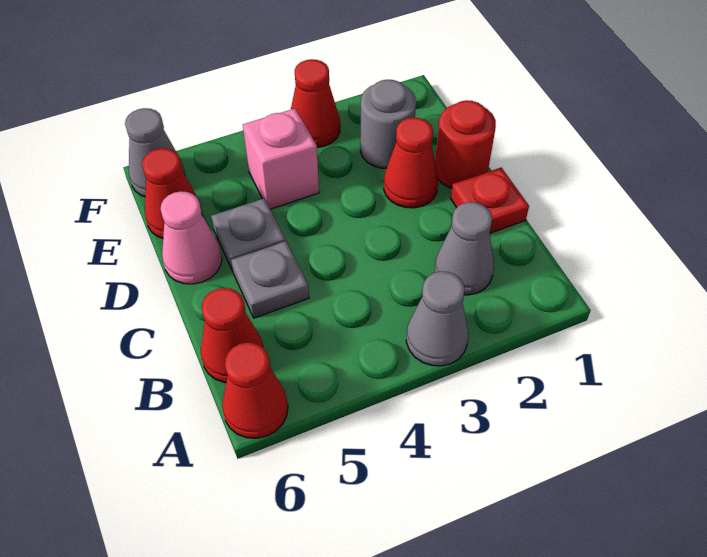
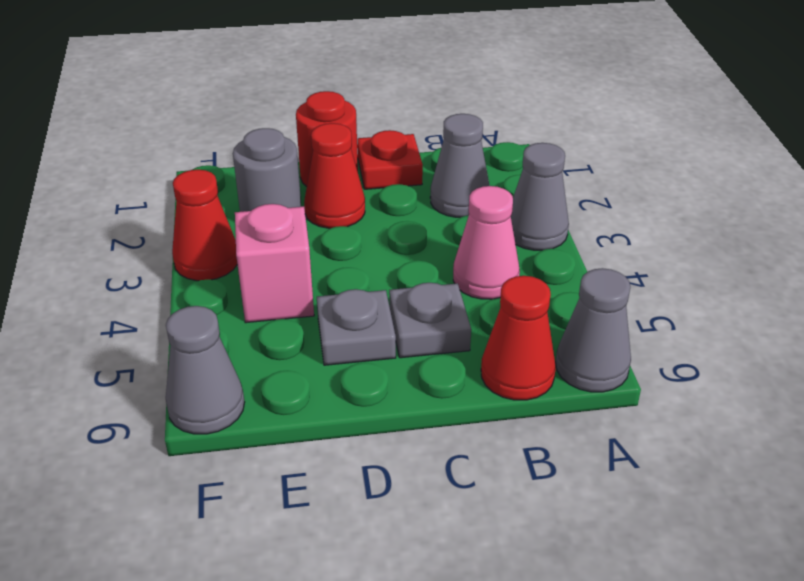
red cone A6 level 1 -> grey cone A6 level 1
pink cone D6 level 1 -> pink cone B4 level 1
red cone E6 level 1 -> none

